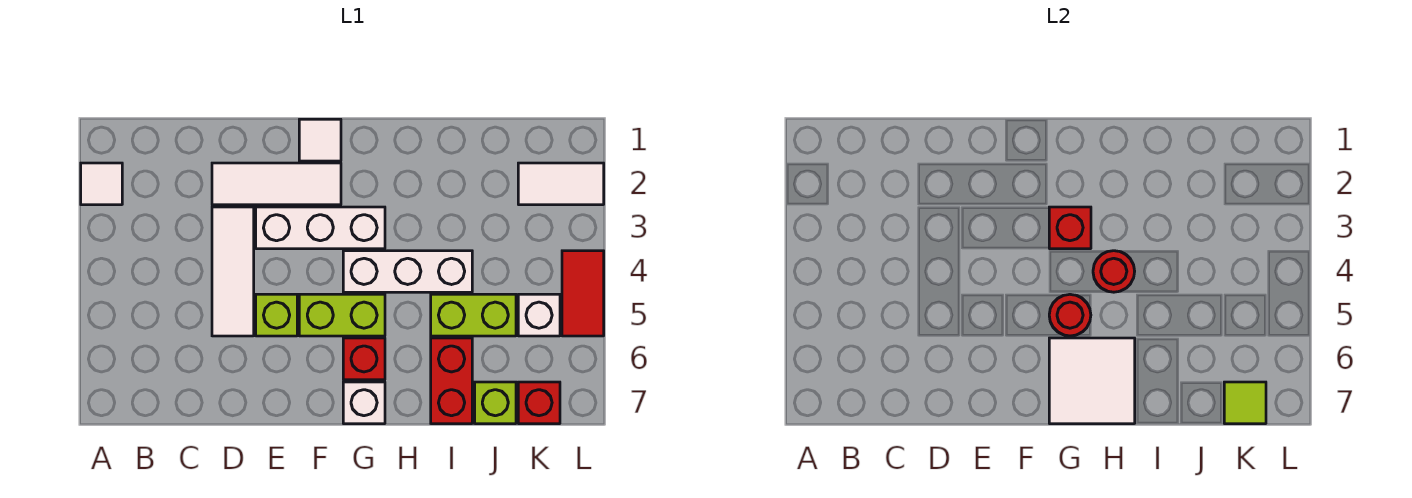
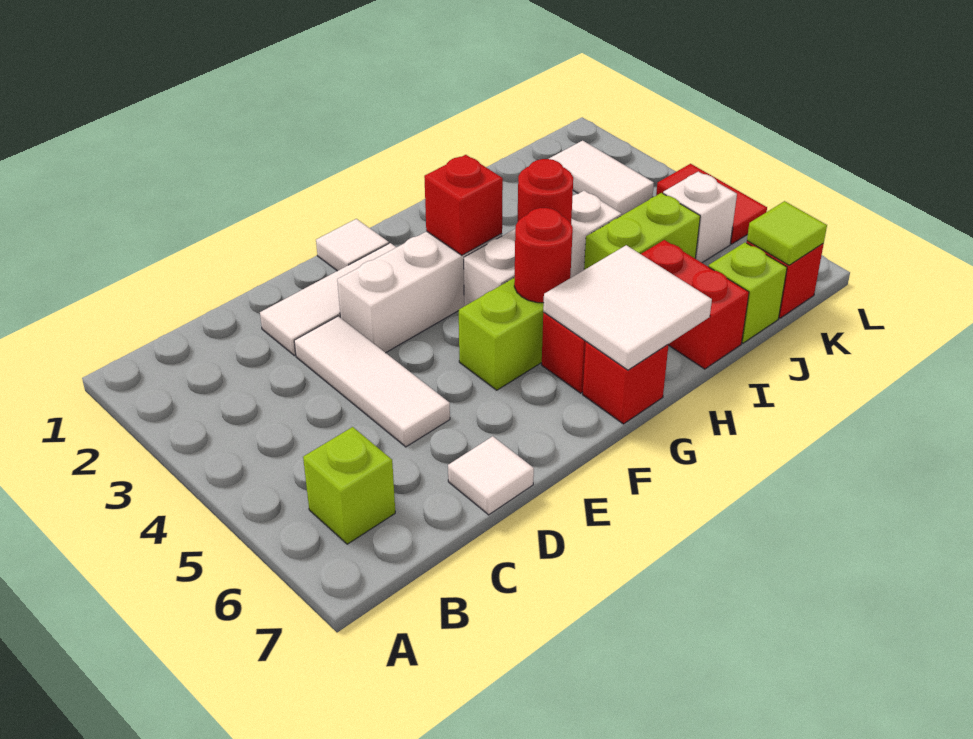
white tile A2 level 1 -> white tile D7 level 1
lime brick E5 level 1 -> lime brick B6 level 1
white brick G7 level 1 -> red brick G7 level 1
white tile K2:L2 level 1 -> white tile K2:K3 level 1

